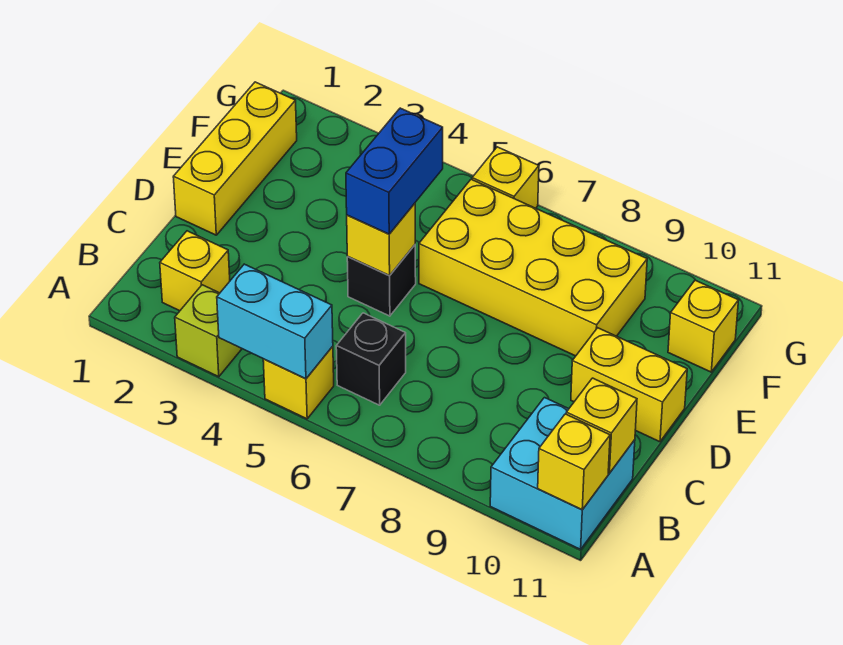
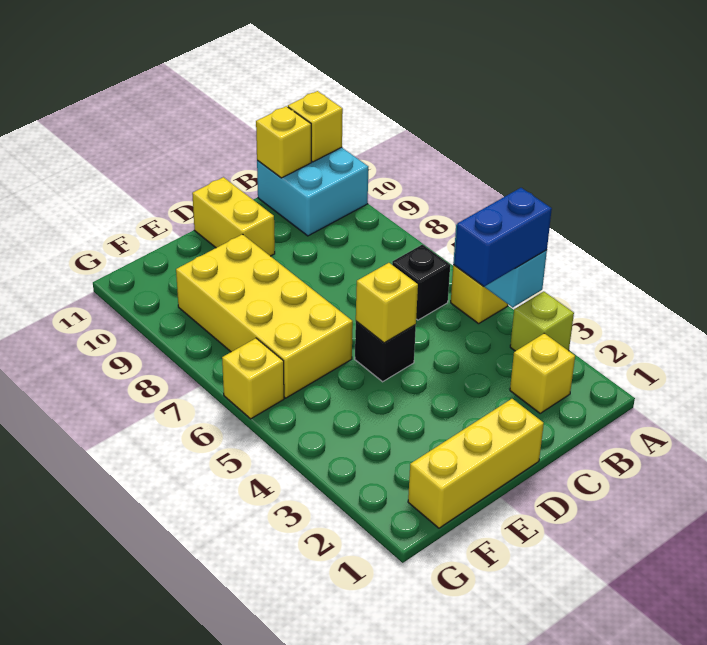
blue brick D5:E5 level 3 -> blue brick A4:B4 level 3
yellow brick F11 level 1 -> none

